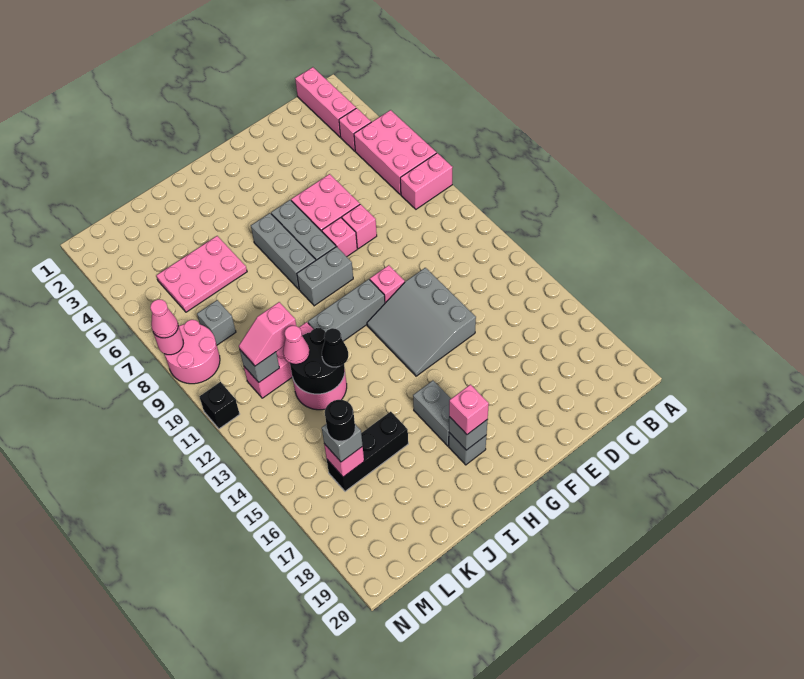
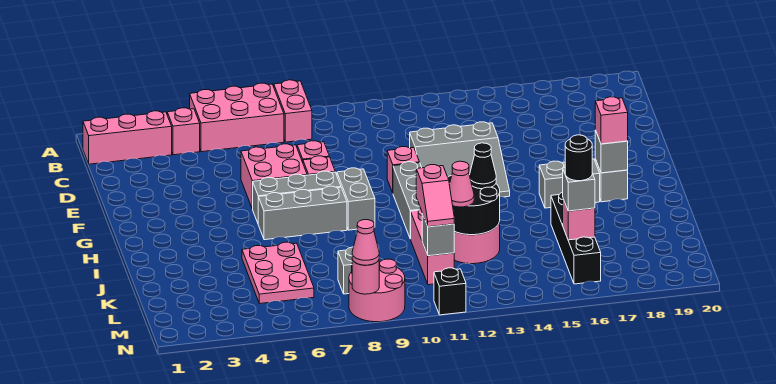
black brick J16:L16 level 1 -> black brick J16:M16 level 1

